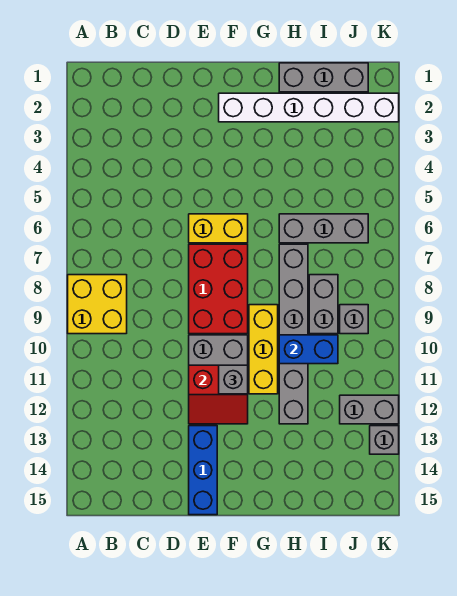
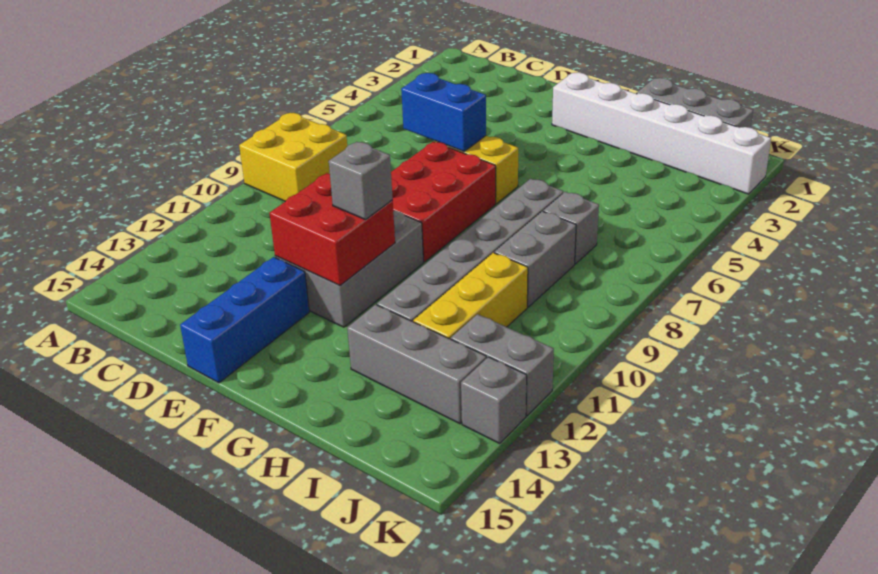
red slope E11:F12 level 2 top 11 -> red brick E11:F12 level 2
yellow brick G9:G11 level 1 -> yellow brick I10:I12 level 1
grey brick H6:J6 level 1 -> grey brick H13:J13 level 1
blue brick H10:I10 level 2 -> blue brick D6:E6 level 2
grey brick J9 level 1 -> grey brick I7 level 1

